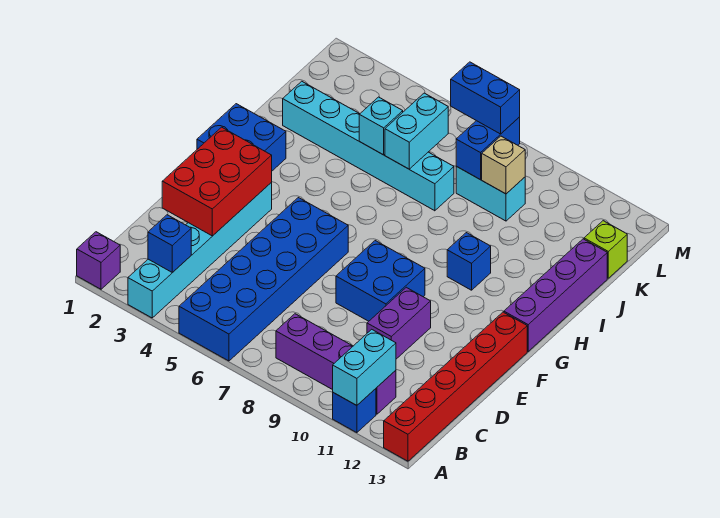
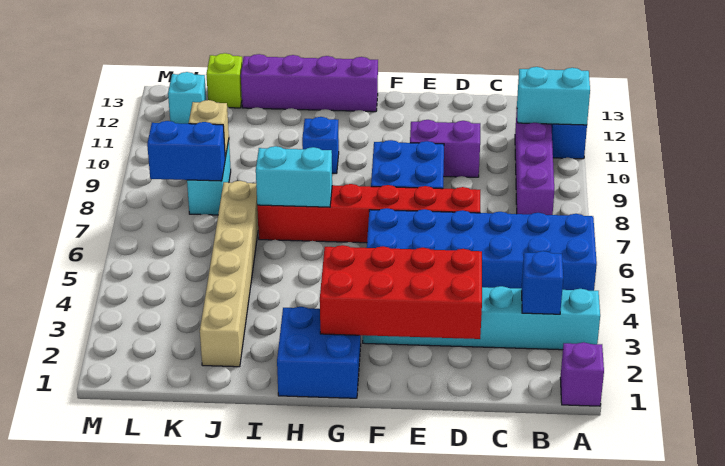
red brick A13:F13 level 1 -> red brick D7:I7 level 1
red brick D2:F3 level 2 -> red brick D2:G3 level 2
cyan brick J2:J7 level 1 -> tan brick J2:J7 level 1
cyan brick J5 level 2 -> cyan brick L12 level 1
cyan brick J6:K6 level 2 -> cyan brick H7:I7 level 2
blue brick L7:L8 level 3 -> none

